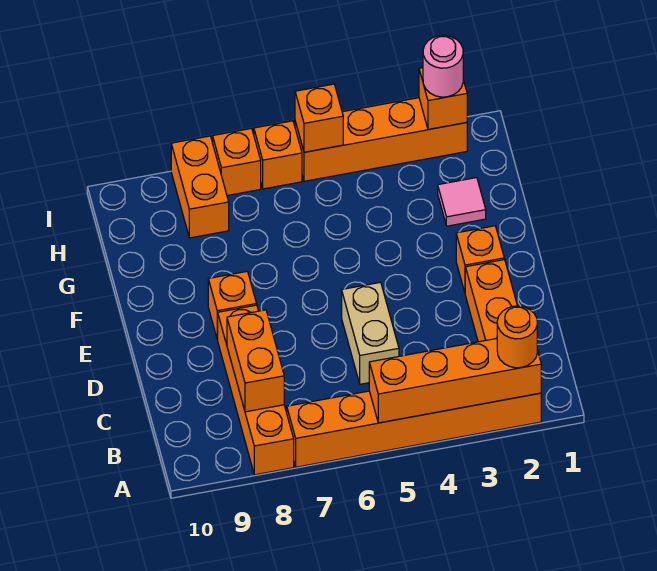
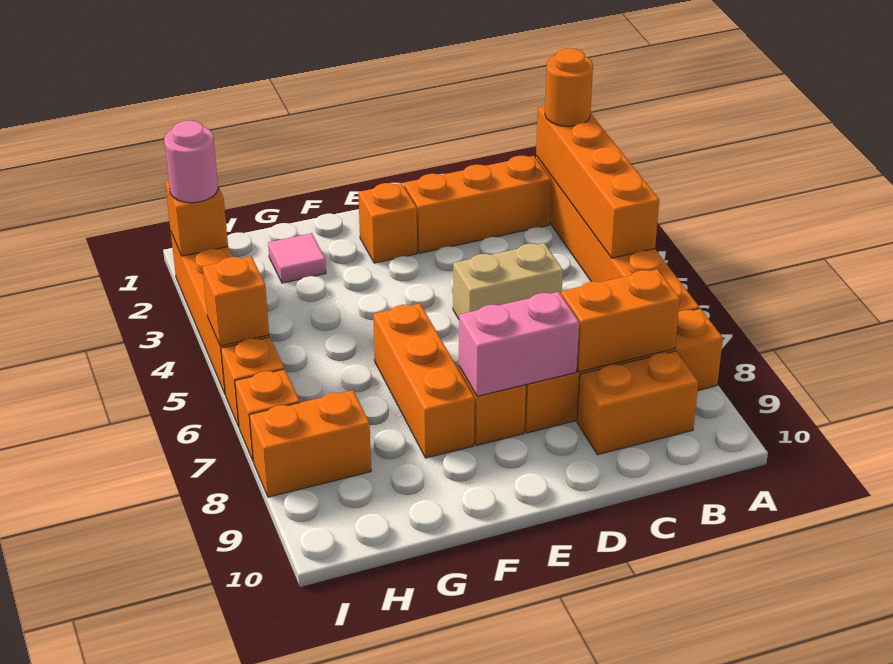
none -> orange brick B9:C9 level 1
none -> pink brick D8:E8 level 2
none -> orange brick F6:F8 level 1

